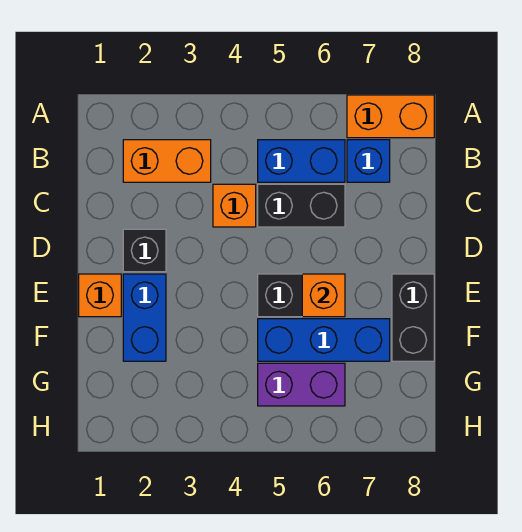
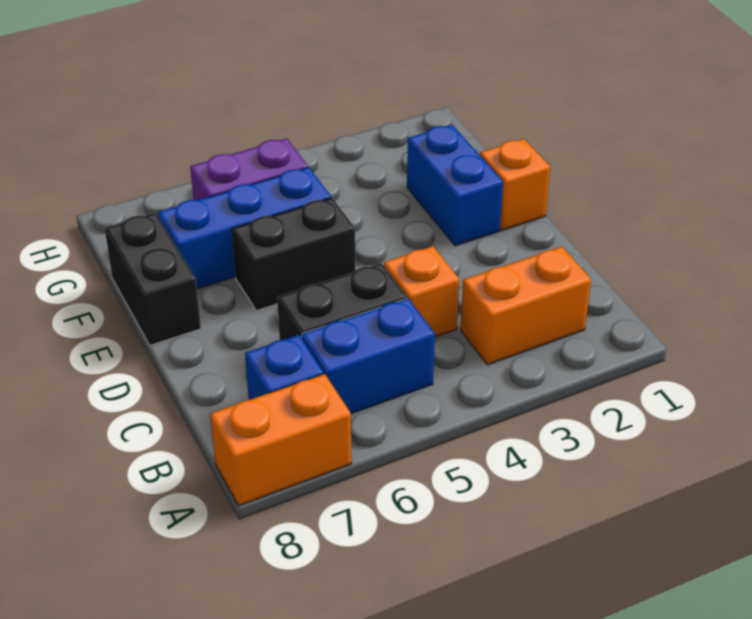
black brick D2 level 1 -> none
orange brick E6 level 2 -> none

